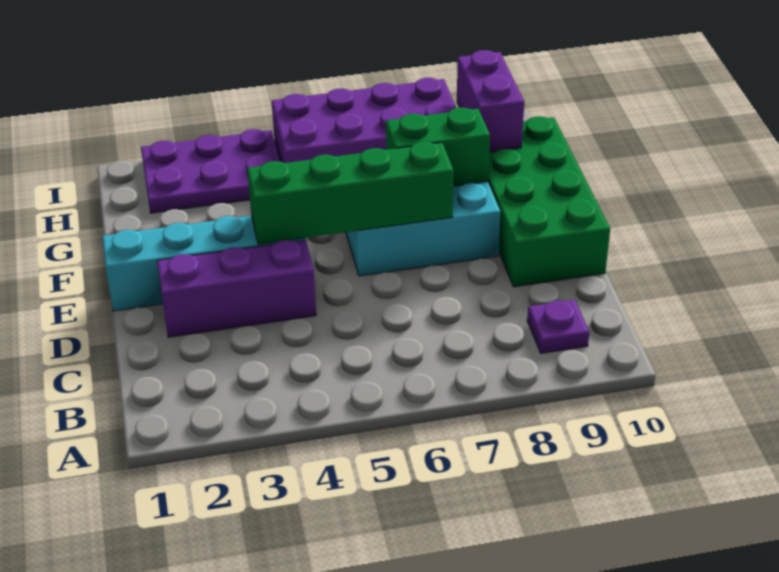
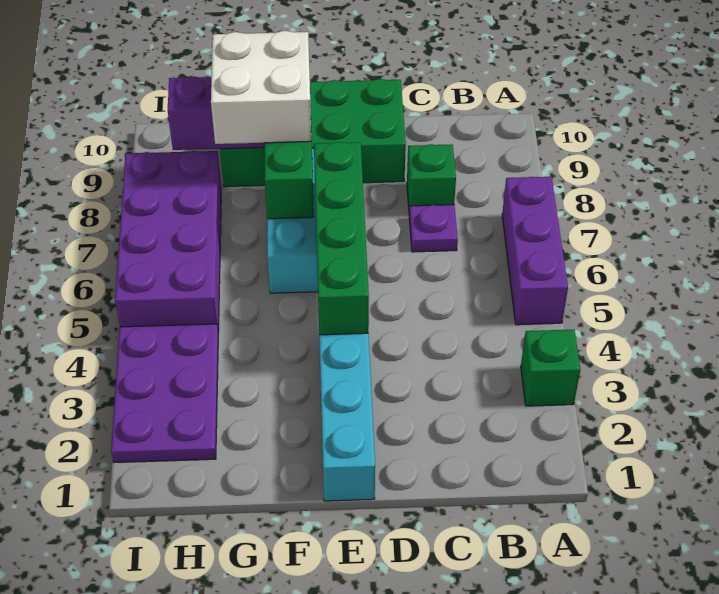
none -> green brick A3 level 1
purple plate B9 level 1 -> purple plate C7 level 1
none -> green brick C8 level 1
purple brick D2:D4 level 1 -> purple brick A5:A7 level 1
none -> white brick F8:G9 level 3

